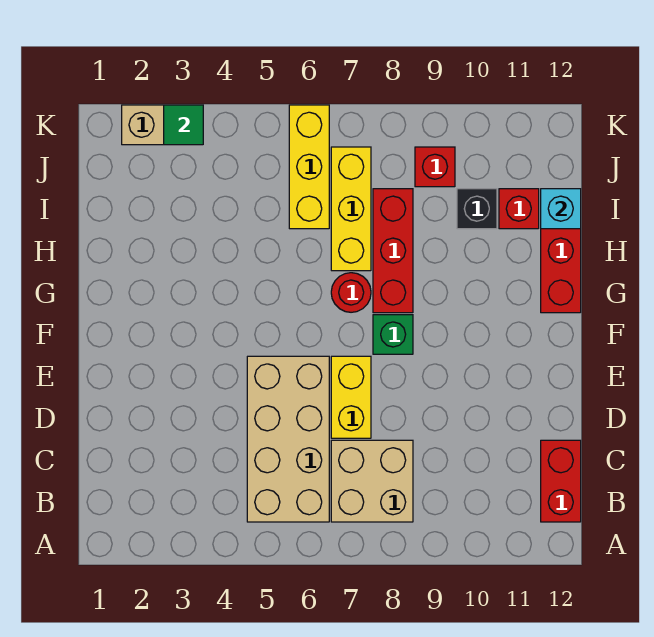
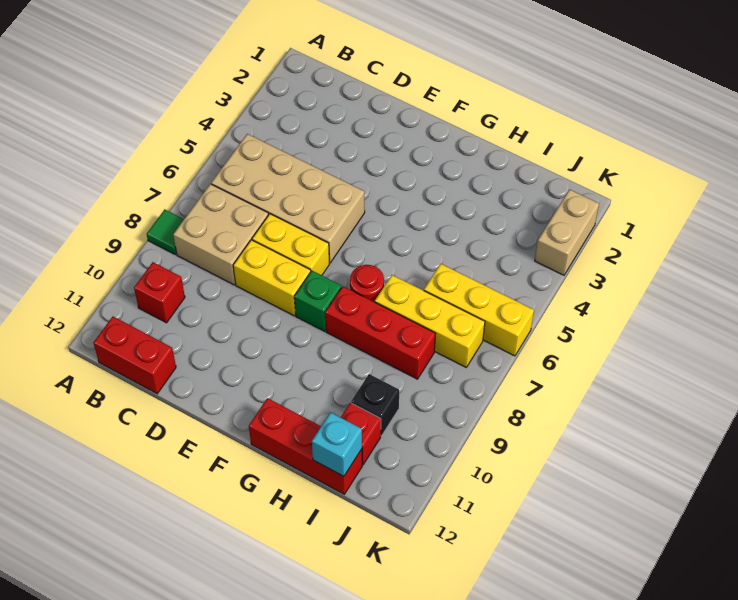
none -> yellow brick D8:E8 level 1
red brick J9 level 1 -> red brick B10 level 1
green tile K3 level 2 -> green tile A8 level 1

